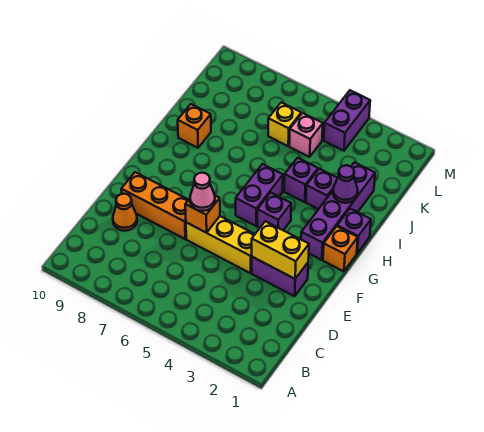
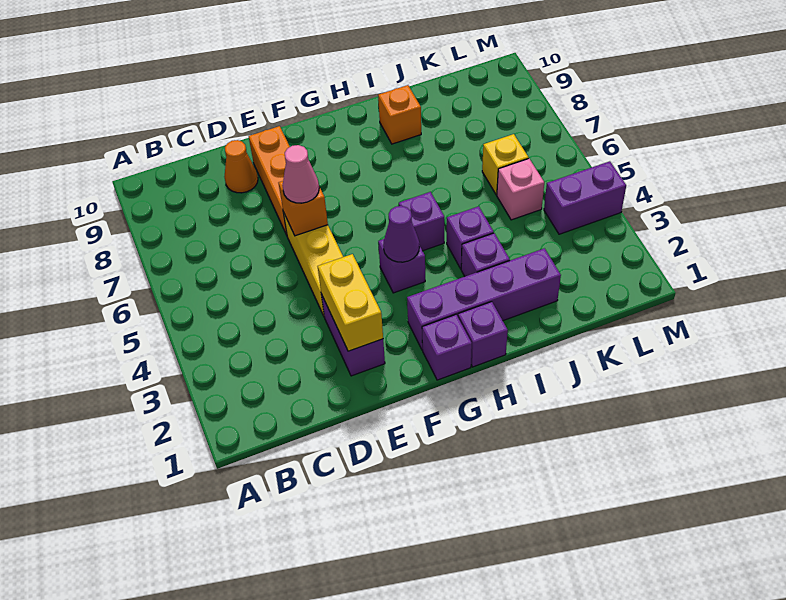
orange brick G1 level 1 -> purple brick G1 level 1
purple brick G5:H5 level 1 -> purple brick H5 level 1
purple cone I2 level 2 -> purple cone G4 level 2

